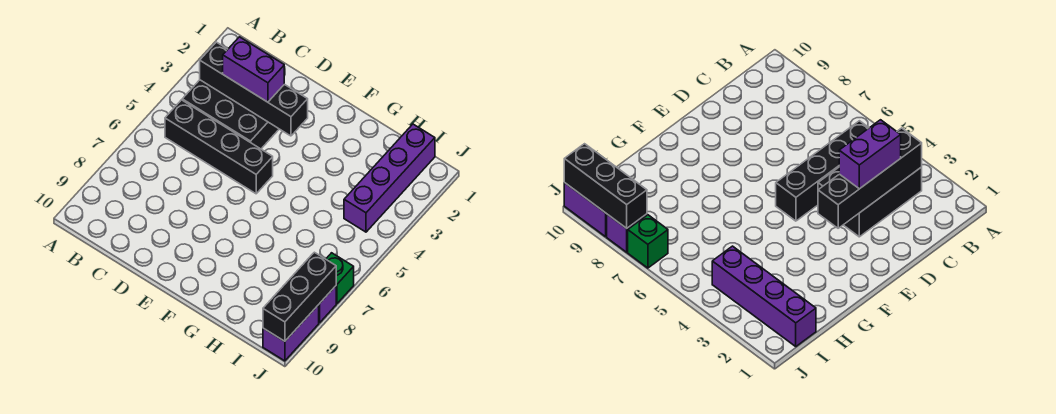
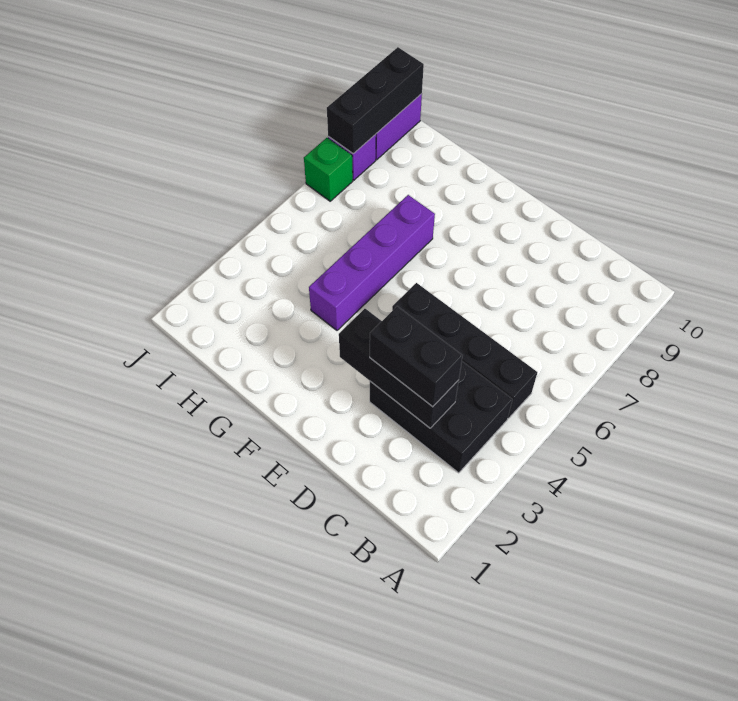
black brick B3:E3 level 2 -> black brick C3:E3 level 2
purple brick C3:D3 level 3 -> black brick C3:D3 level 3
purple brick I1:I4 level 1 -> purple brick G4:G7 level 1

